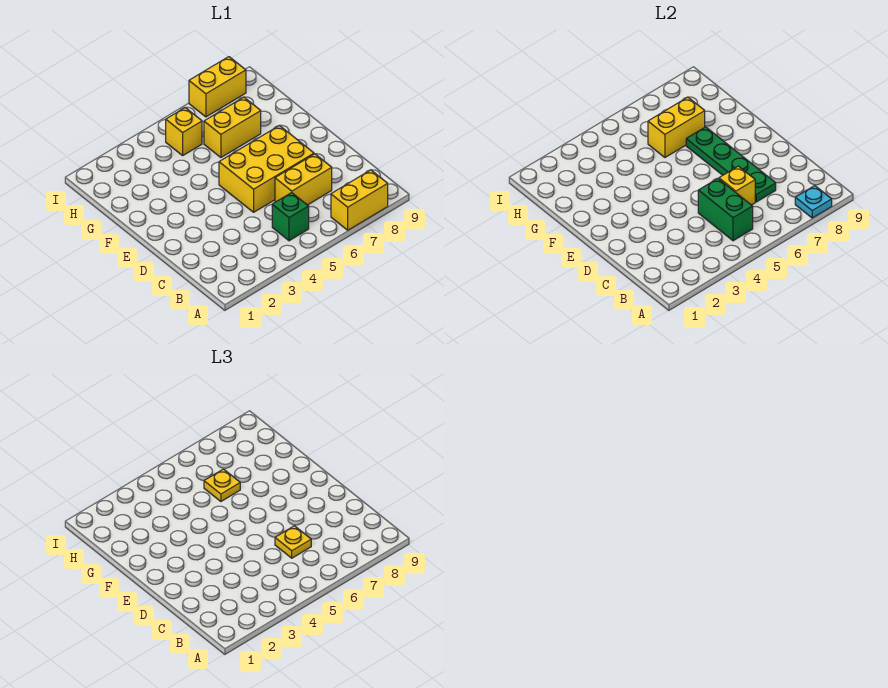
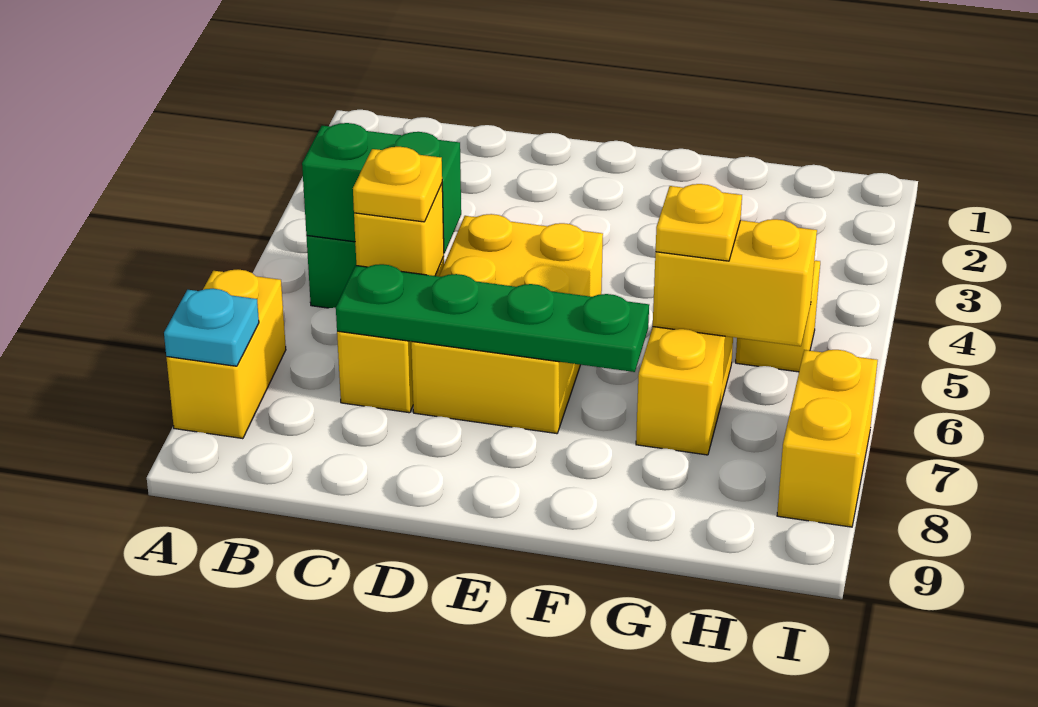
yellow brick G6:G7 level 2 -> yellow brick G6:H6 level 2

